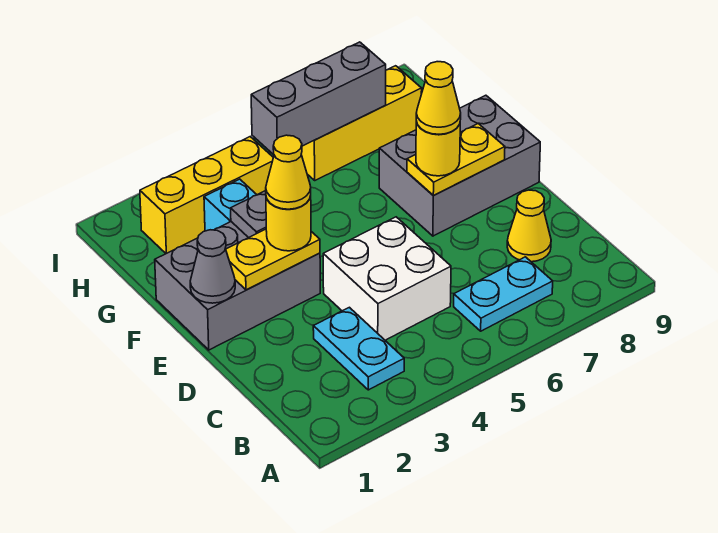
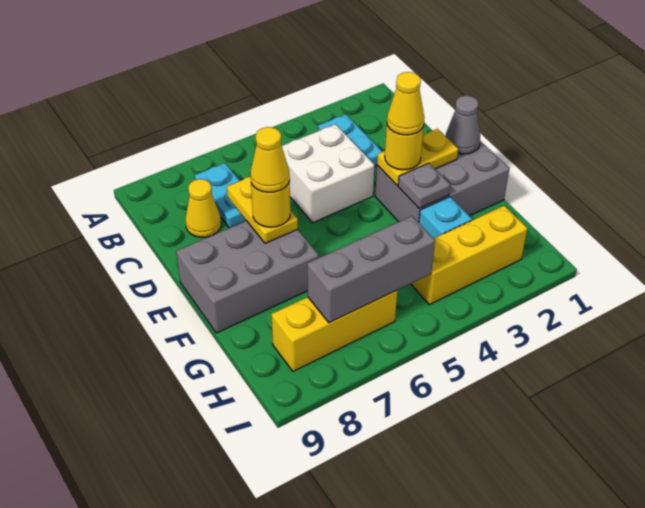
cyan plate B6:B7 level 1 -> cyan plate B7:C7 level 1
yellow plate E7:E8 level 2 -> yellow plate D7:E7 level 2

